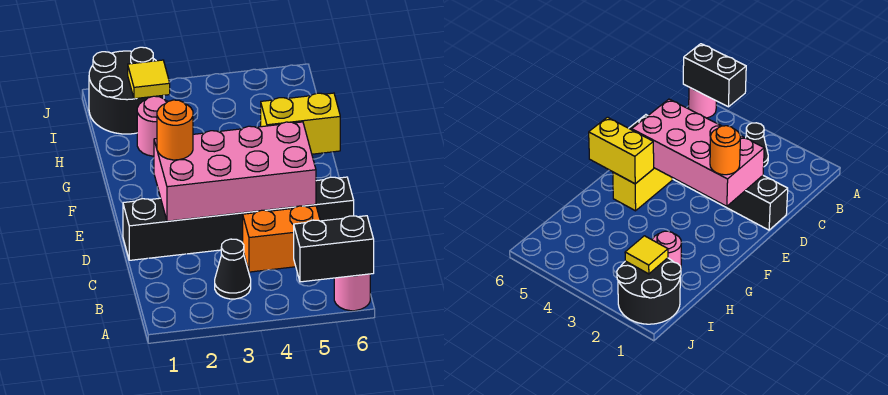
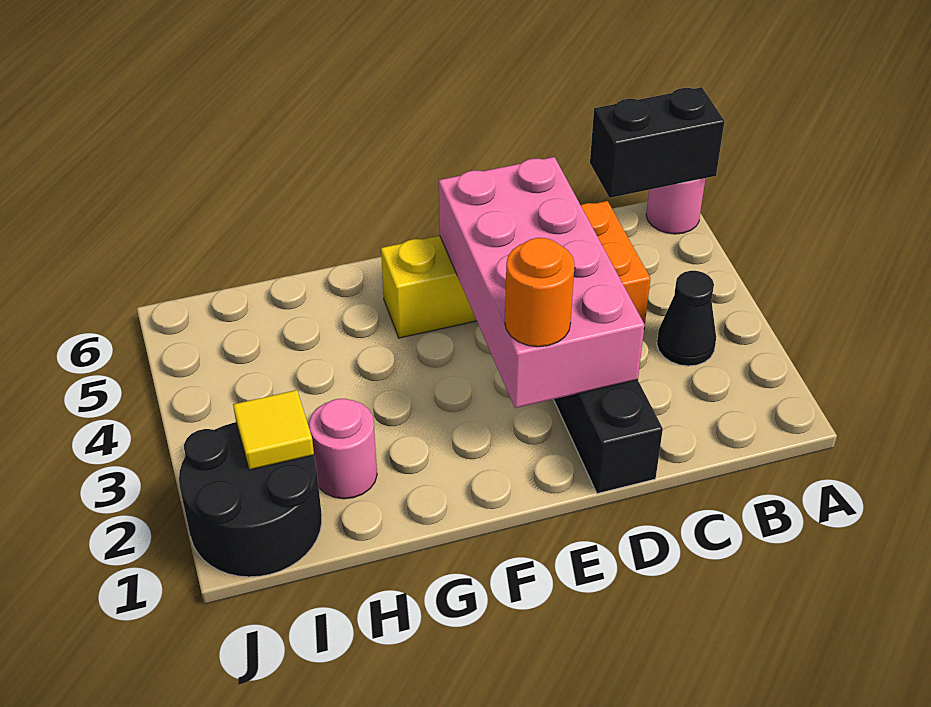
black brick A5:A6 level 2 -> black brick A6:B6 level 2
yellow brick F5:F6 level 2 -> none

